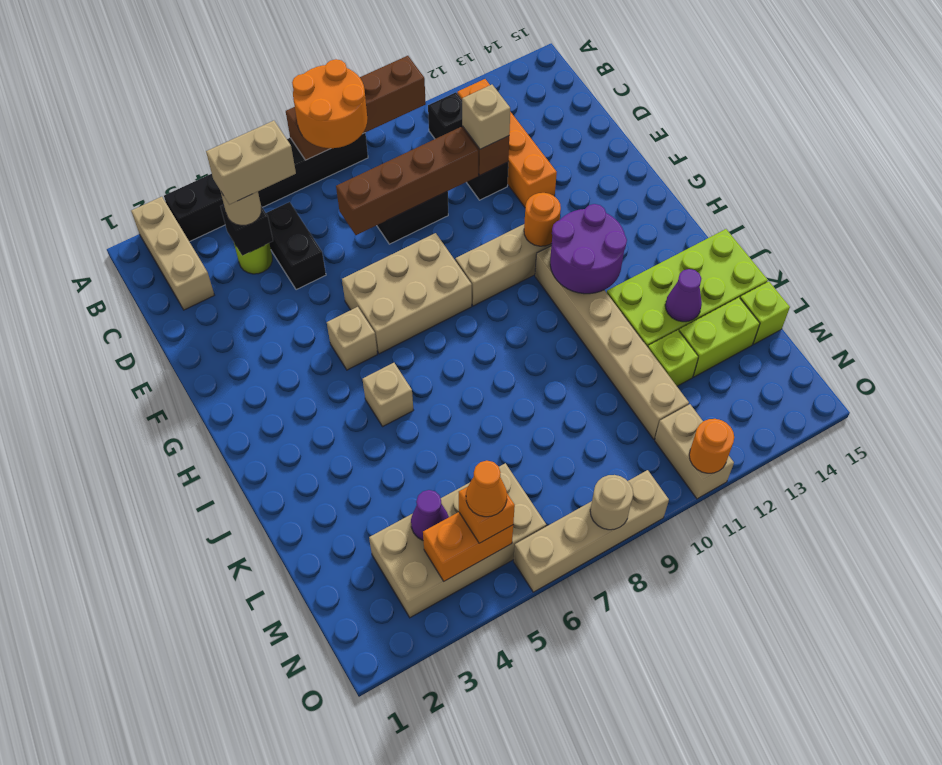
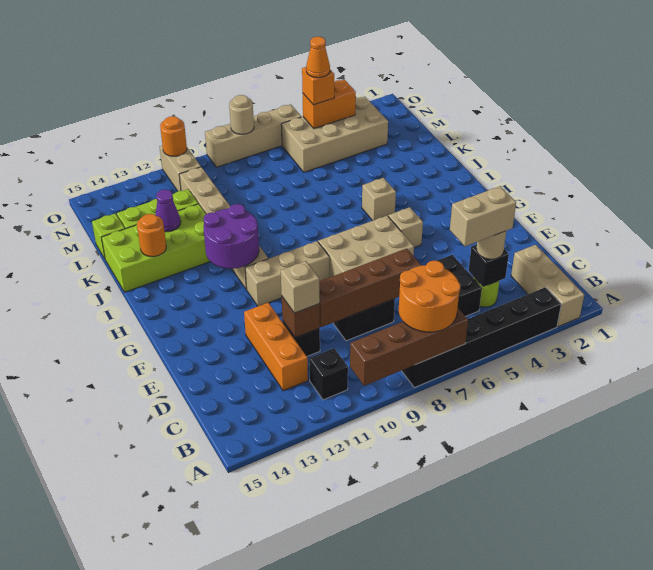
orange brick B12:E12 level 1 -> orange brick C12:E12 level 1
orange round brick G11 level 2 -> orange round brick J14 level 2
purple cone M4 level 2 -> none

